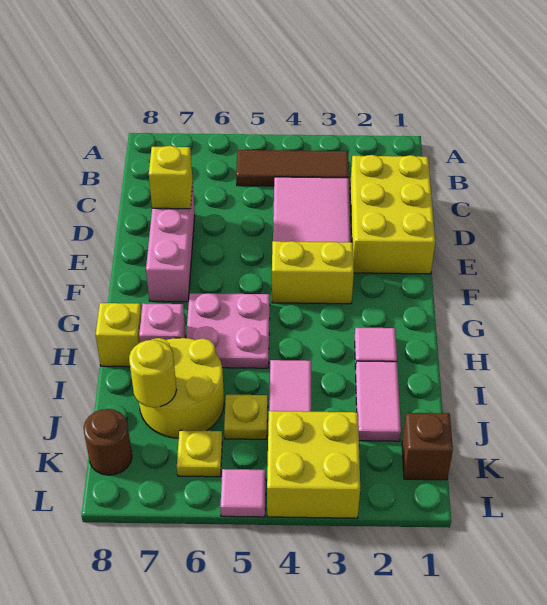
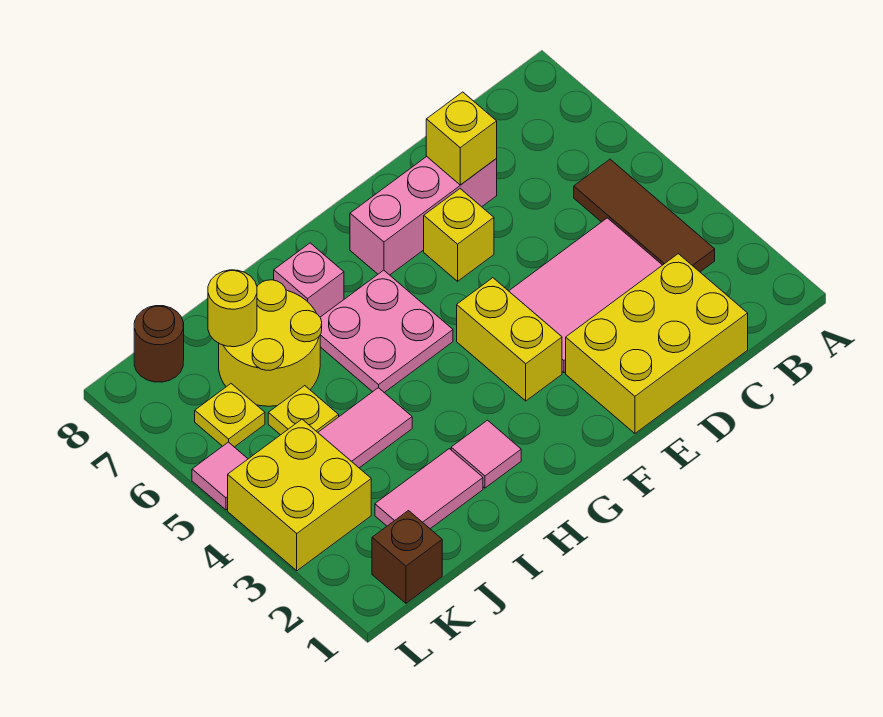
yellow brick H8 level 1 -> yellow brick E6 level 1

